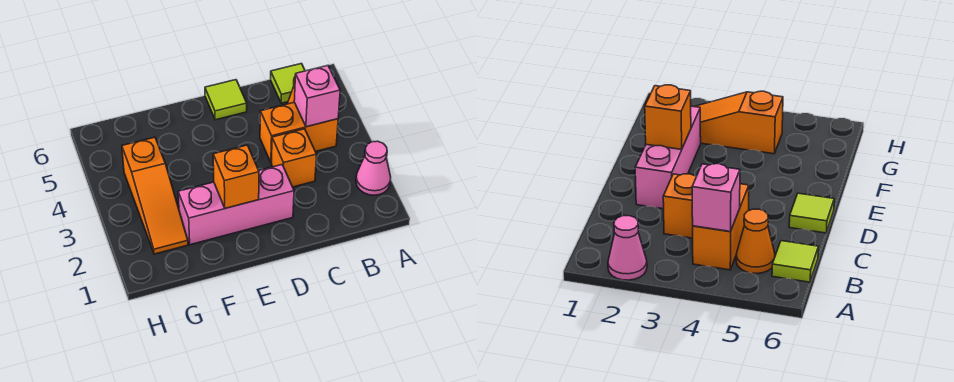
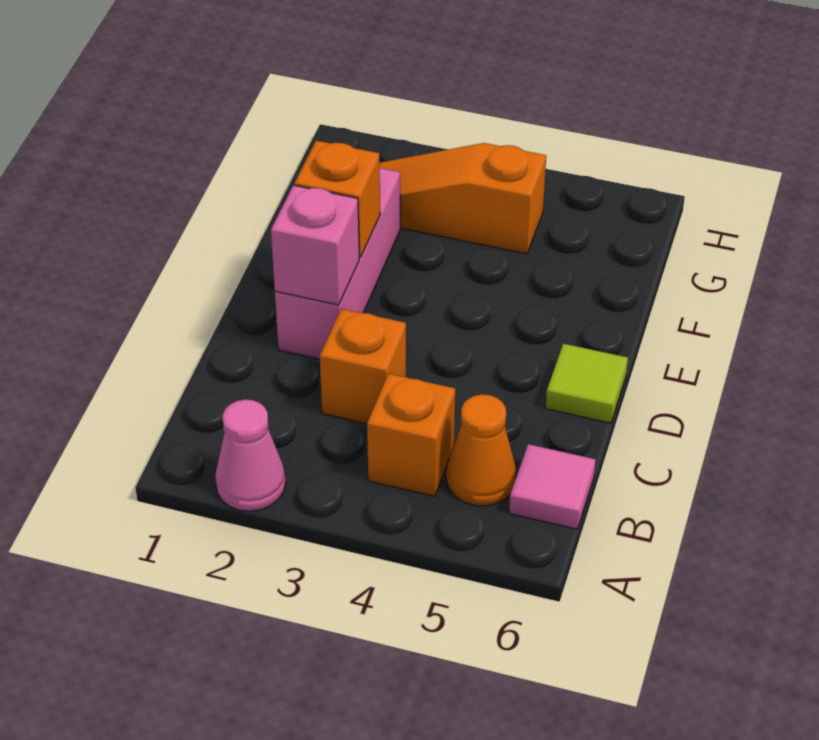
orange brick B4:C4 level 1 -> orange brick B4 level 1
pink brick B4 level 2 -> pink brick D2 level 2
lime tile B6 level 1 -> pink tile B6 level 1

